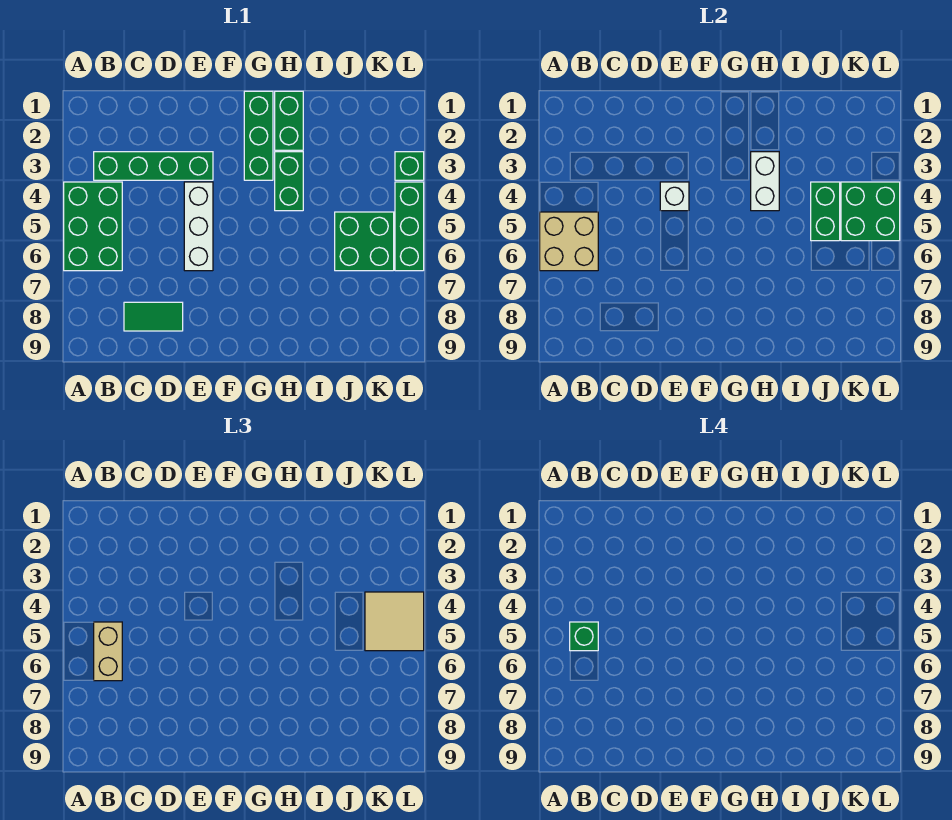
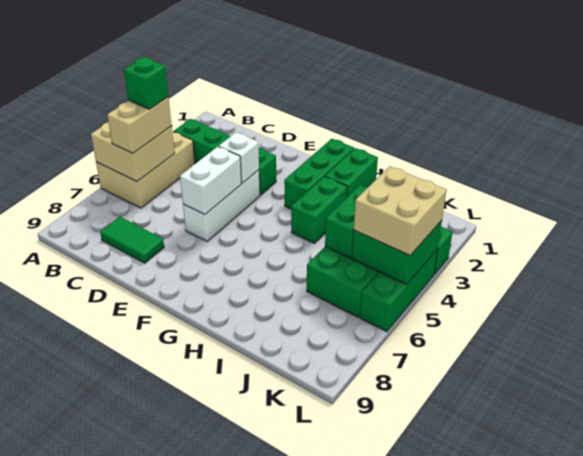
green brick A4:B6 level 1 -> tan brick A4:B6 level 1
white brick H3:H4 level 2 -> white brick E5:E6 level 2
tan tile K4:L5 level 3 -> tan brick K4:L5 level 3

